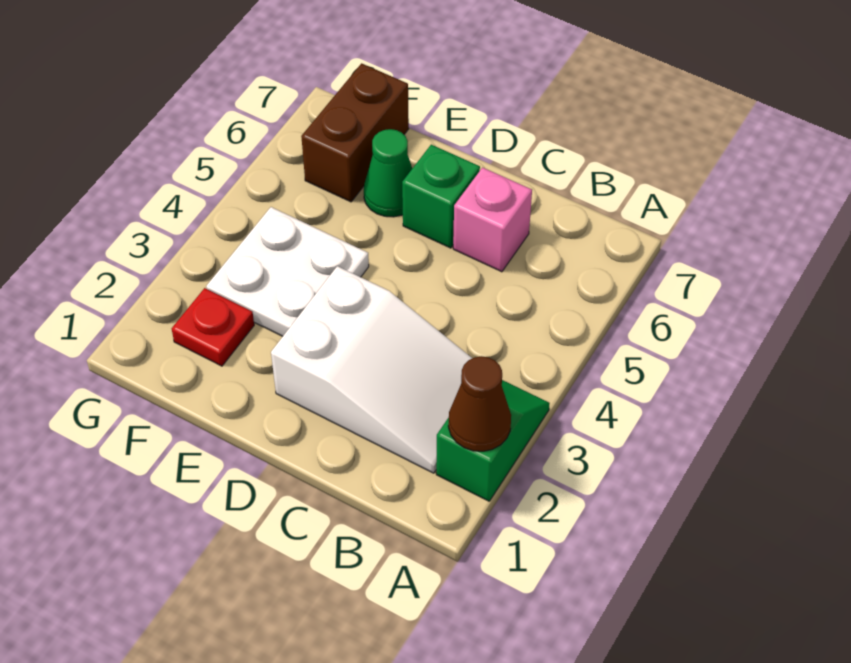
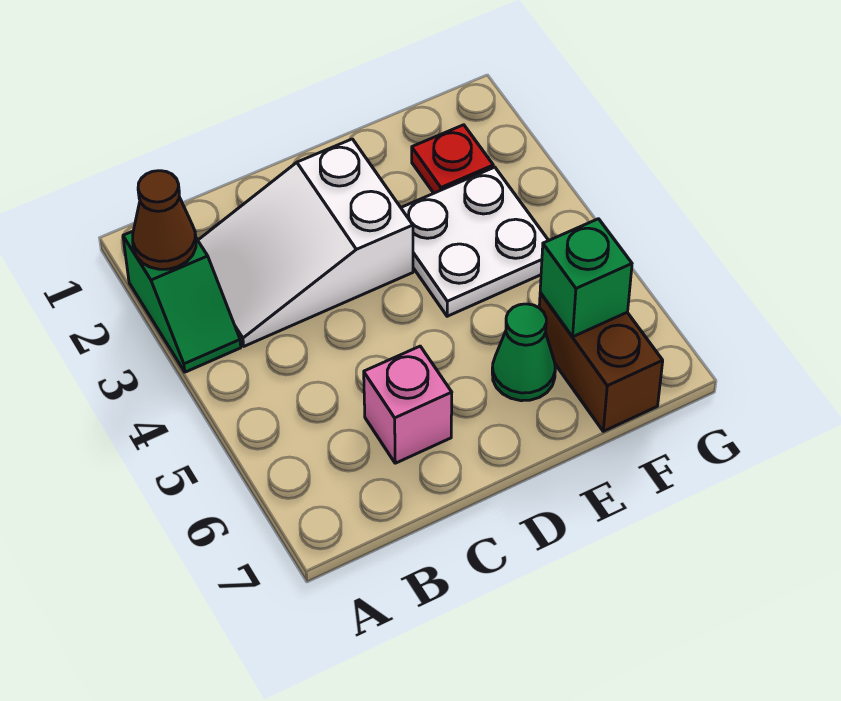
green brick D6 level 1 -> green brick F6 level 2

